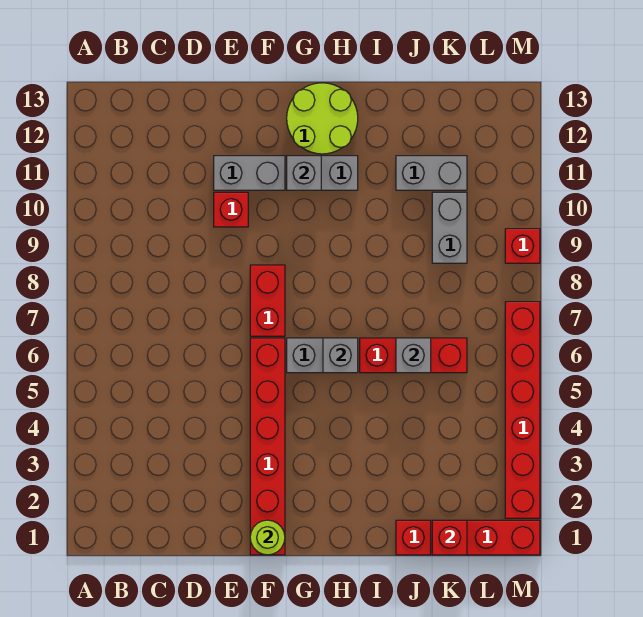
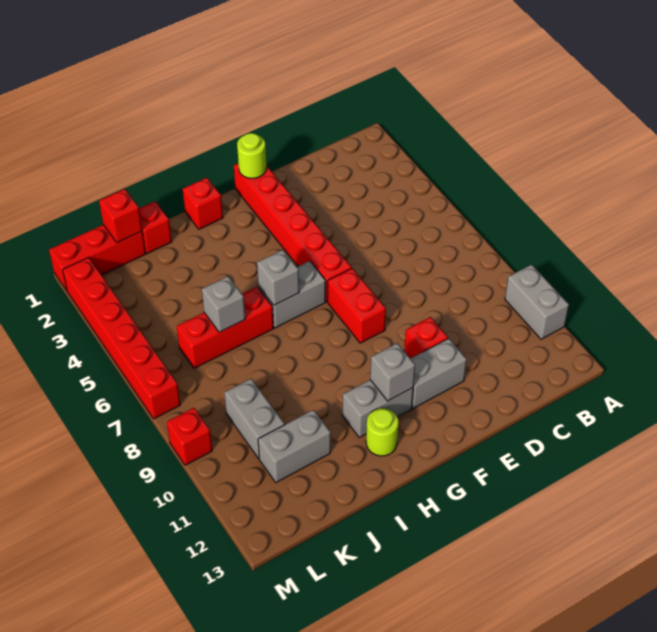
none -> grey brick A10:A11 level 1
lime round brick G12:H13 level 1 -> lime round brick H12 level 1
none -> red brick H1 level 1

